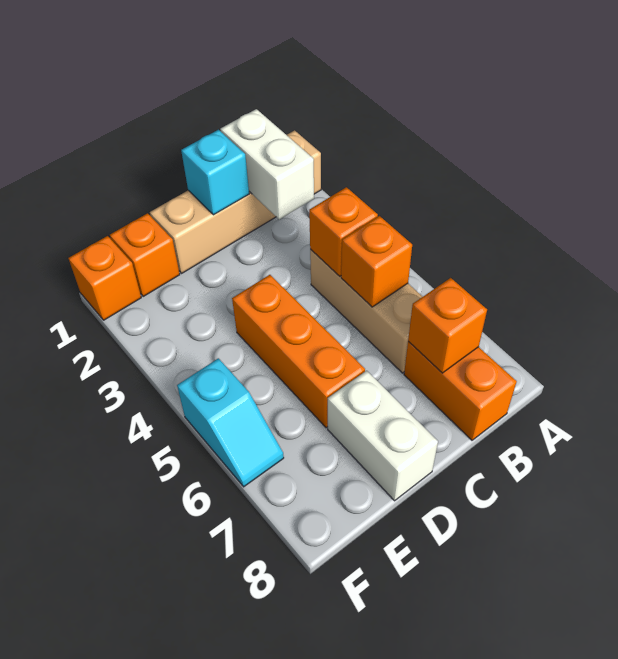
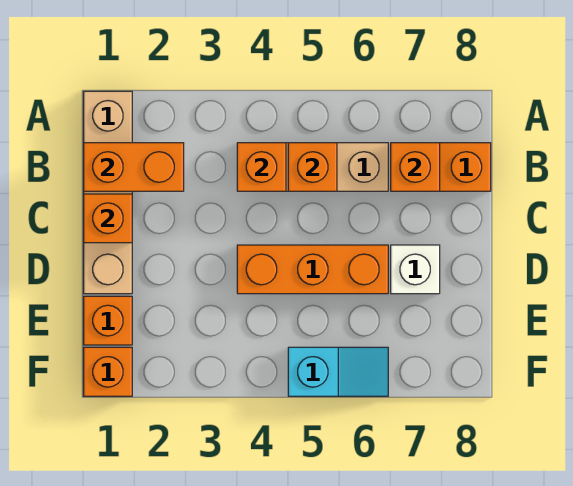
white brick B1:B2 level 2 -> orange brick B1:B2 level 2
cyan brick C1 level 2 -> orange brick C1 level 2
white brick D7:D8 level 1 -> white brick D7 level 1

